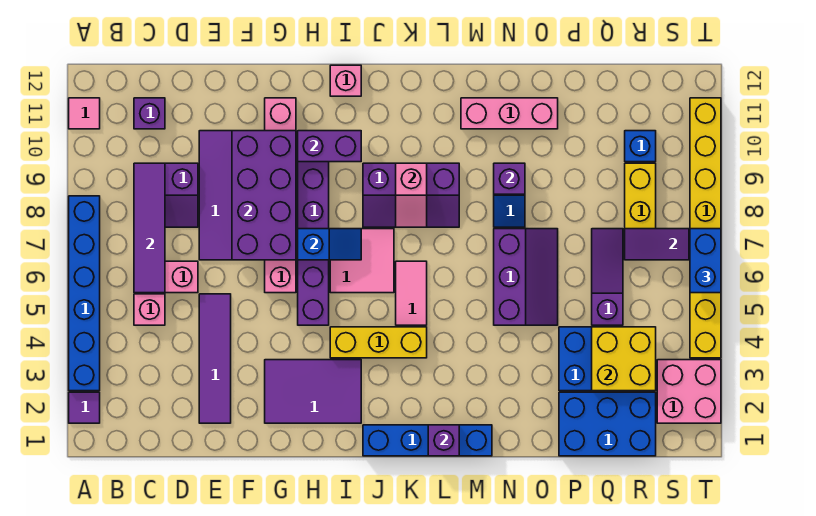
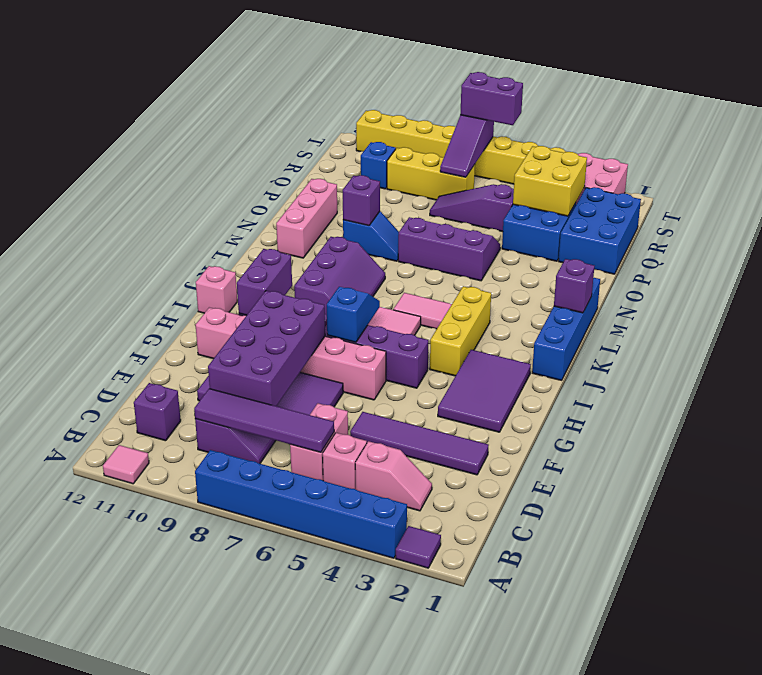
purple brick F7:G10 level 2 -> purple brick D8:G9 level 2
pink slope K8:K9 level 2 top 9 -> pink slope C3:C4 level 1 top 4
blue brick T6:T7 level 3 -> purple brick T6:T7 level 3

